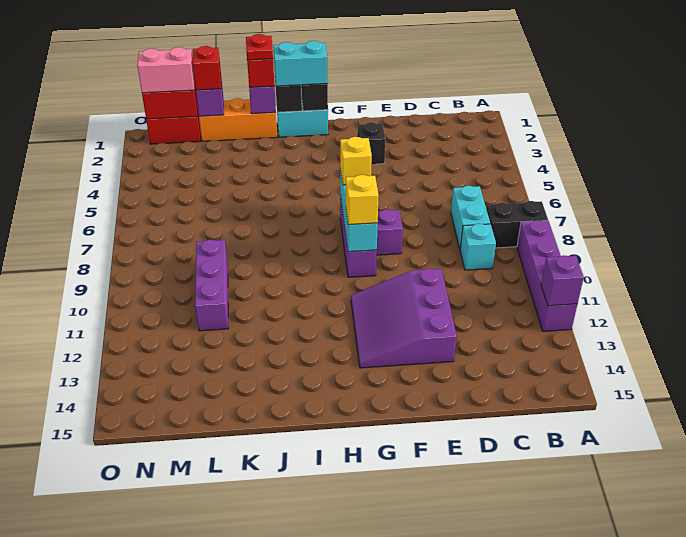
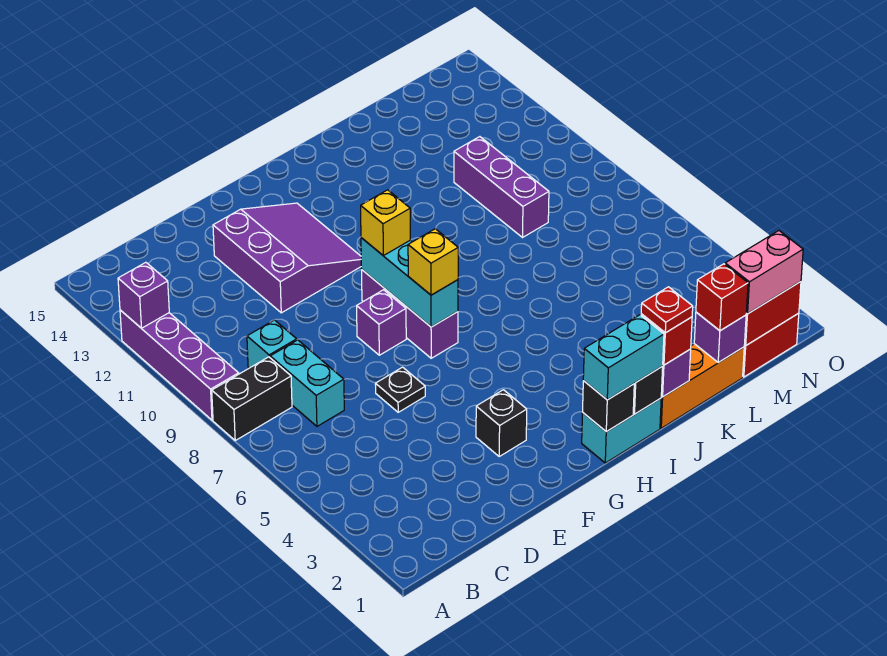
none -> black plate E6 level 1

